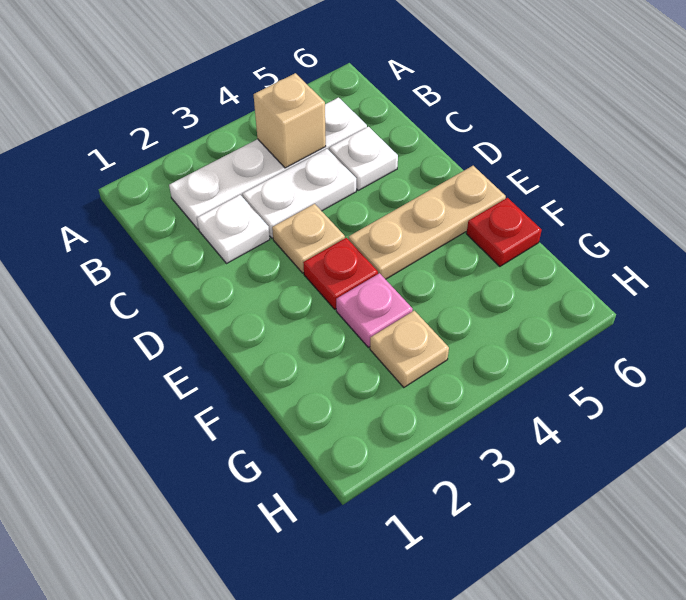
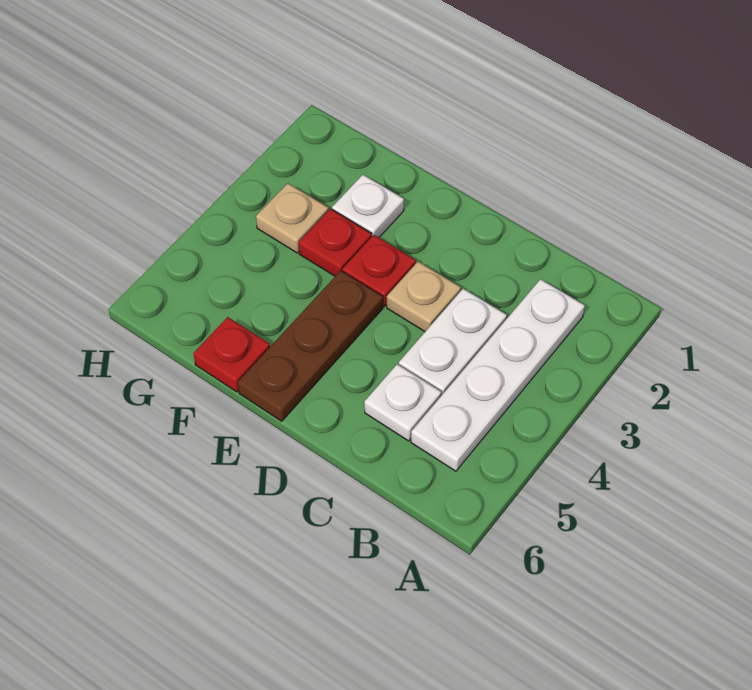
tan brick B4 level 2 -> none
white plate C2 level 1 -> white plate F2 level 1
tan plate E4:E6 level 1 -> brown plate E4:E6 level 1
pink plate F3 level 1 -> red plate F3 level 1

